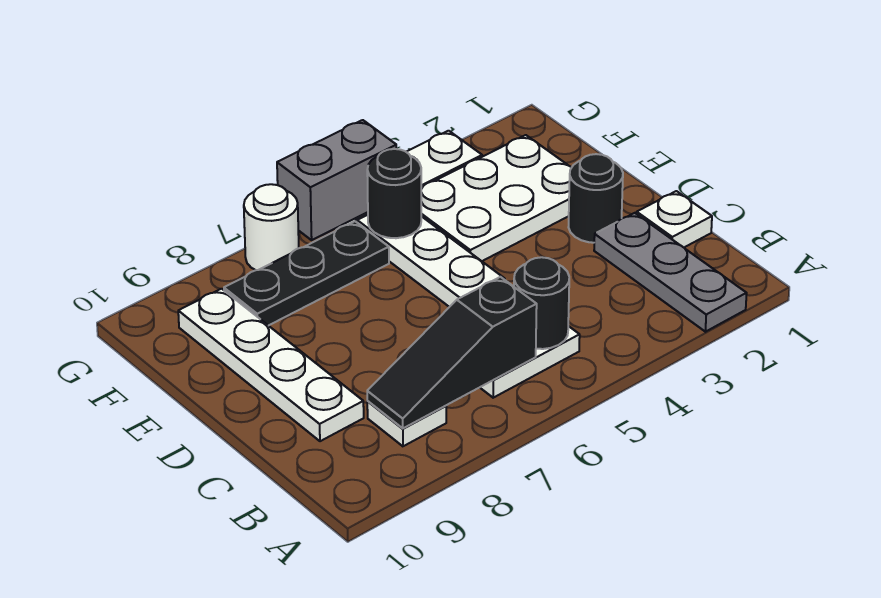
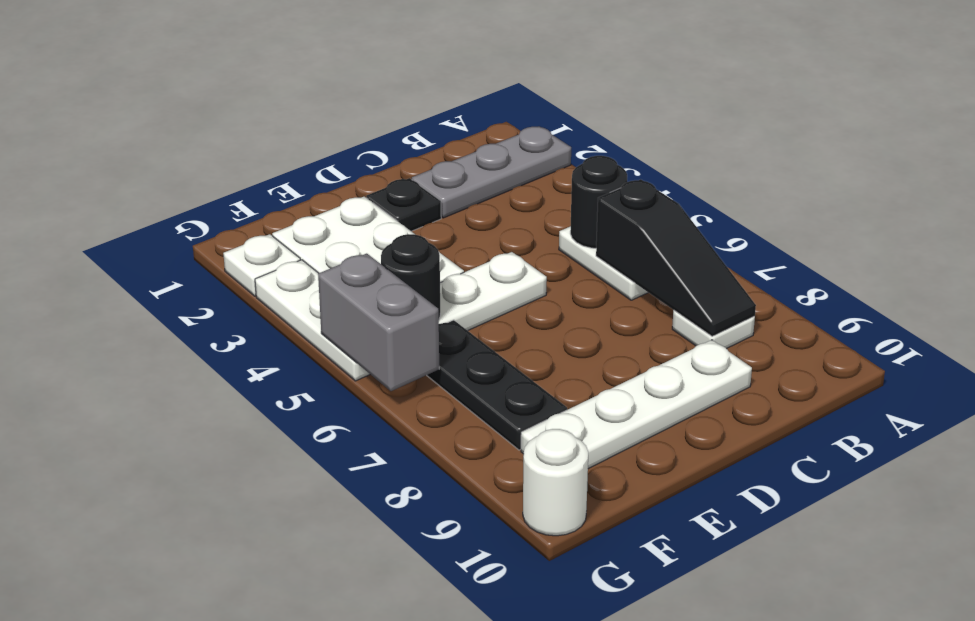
white plate C1 level 1 -> white plate G2 level 1
black round brick D2 level 1 -> black plate D2 level 1
white round brick G7 level 1 -> white round brick G10 level 1

